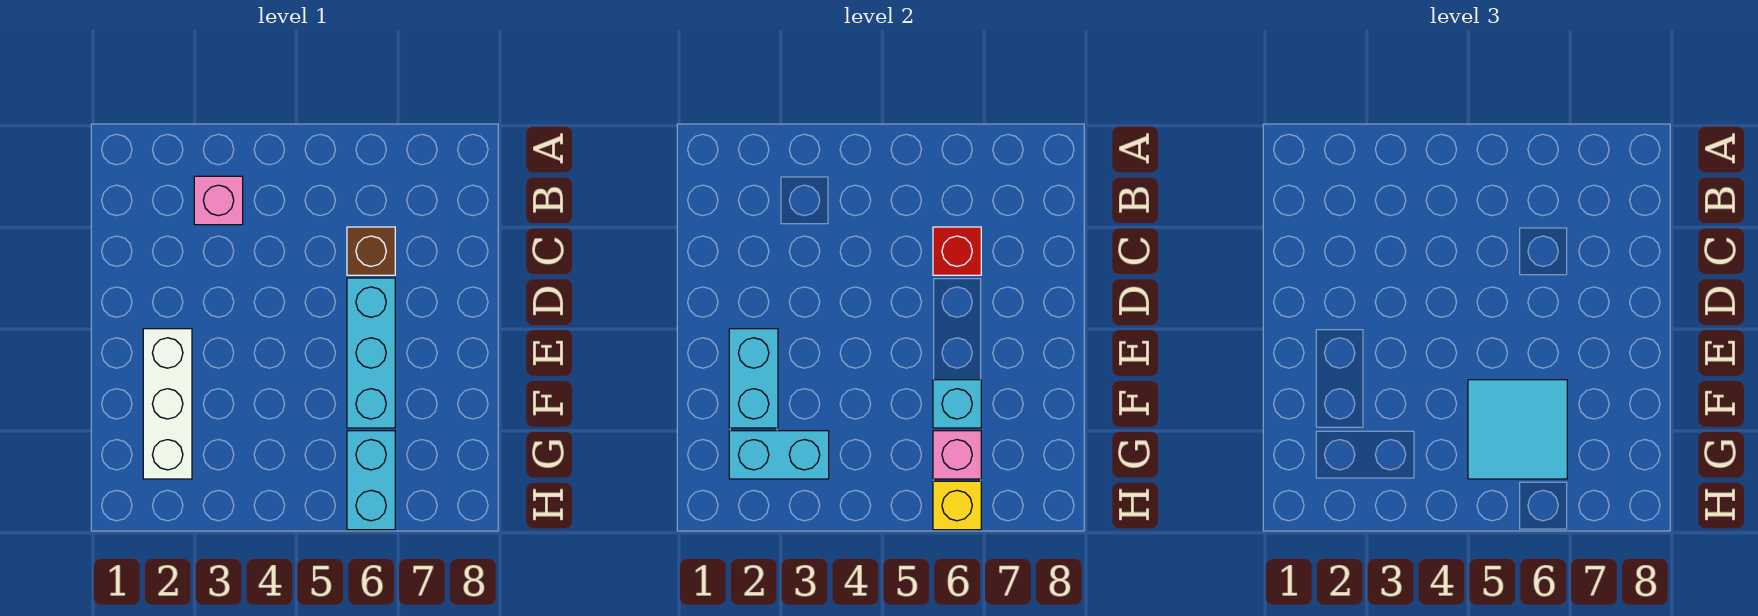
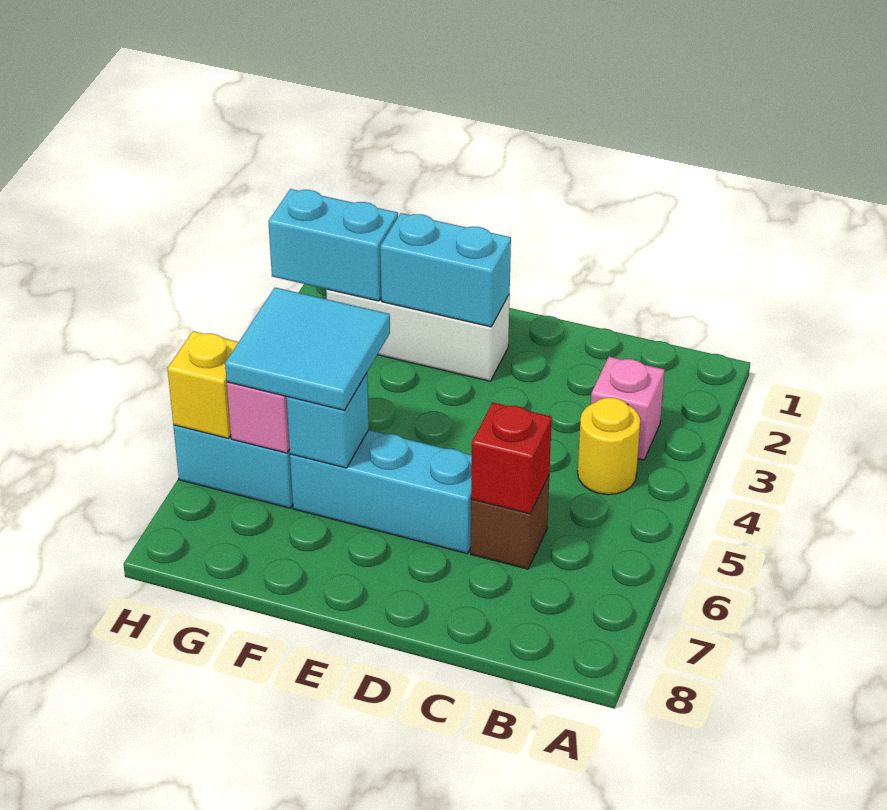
none -> yellow round brick B4 level 1
cyan brick G2:G3 level 2 -> cyan brick G2:H2 level 2

